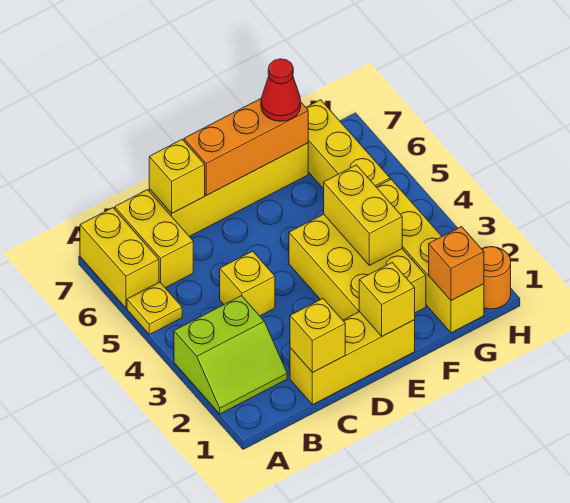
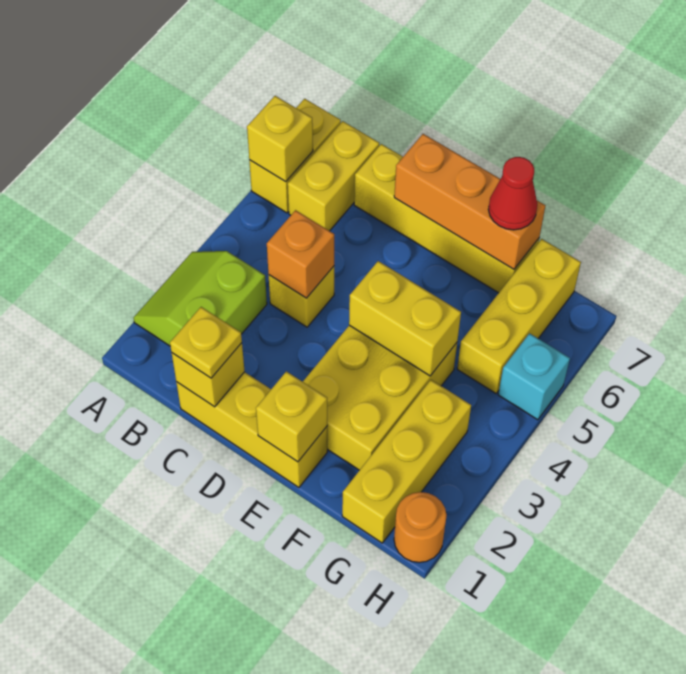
lime slope A2:B3 level 1 top 3 -> lime slope A2:B3 level 1 top B
yellow plate A5 level 1 -> yellow plate C1 level 3
yellow brick C7 level 2 -> yellow brick A6 level 2
yellow brick F3:F4 level 2 -> yellow brick E4:F4 level 2
yellow brick G1:G4 level 1 -> yellow brick G1:G3 level 1
orange brick G1 level 2 -> orange brick C4 level 2
none -> cyan brick H5 level 1

